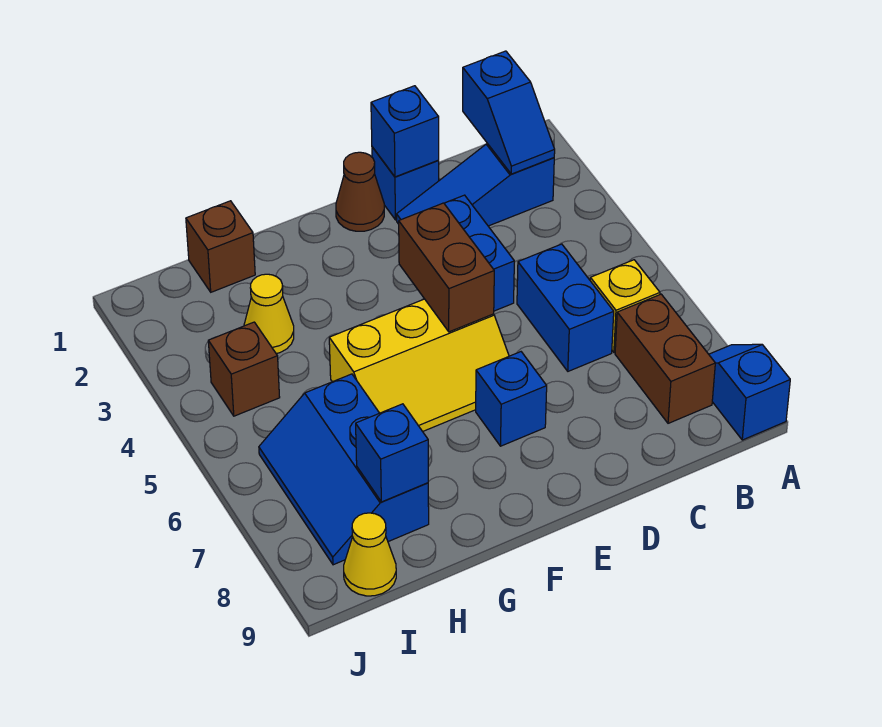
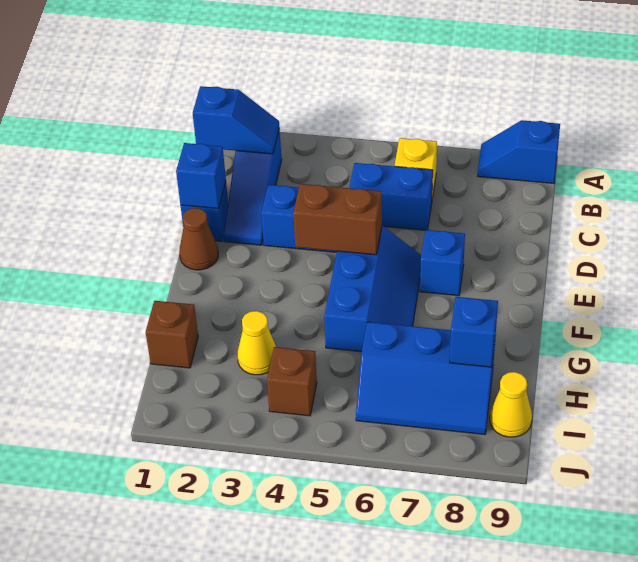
brown brick B7:B8 level 1 -> none
yellow slope E5:G6 level 1 top 5 -> blue slope E5:G6 level 1 top 5

